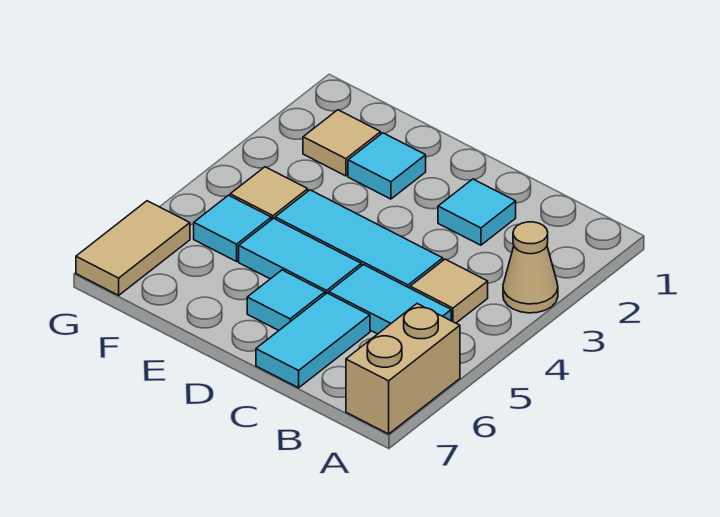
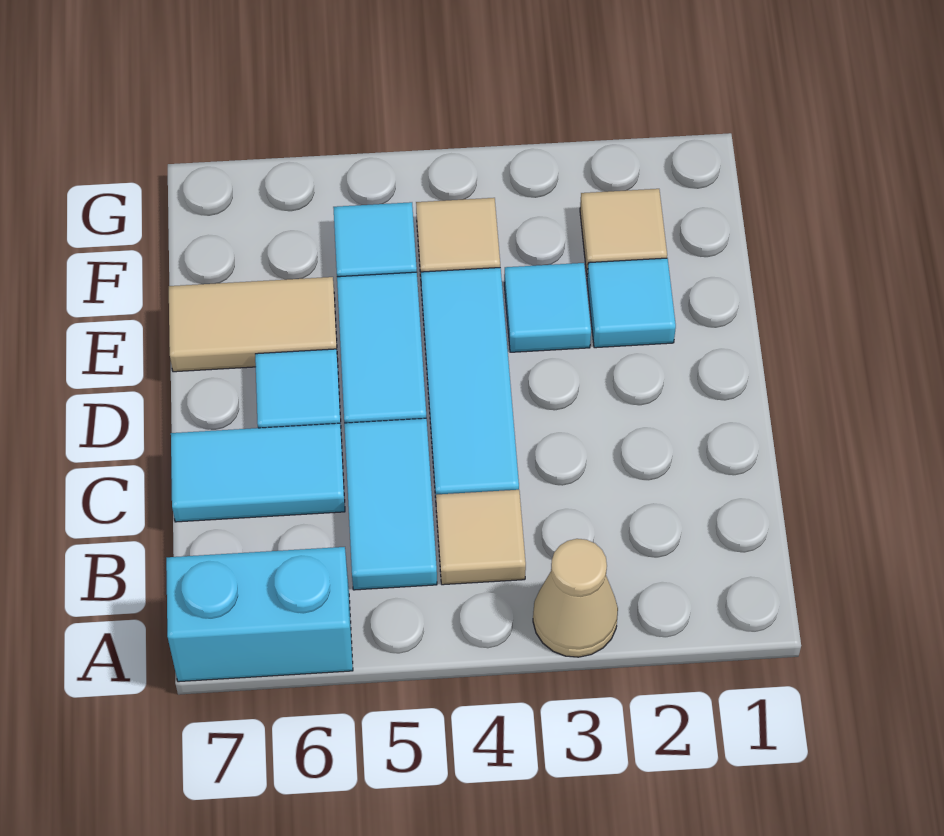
tan brick A6:A7 level 1 -> cyan brick A6:A7 level 1
cyan tile C2 level 1 -> cyan tile E3 level 1
tan tile G6:G7 level 1 -> tan tile E6:E7 level 1

